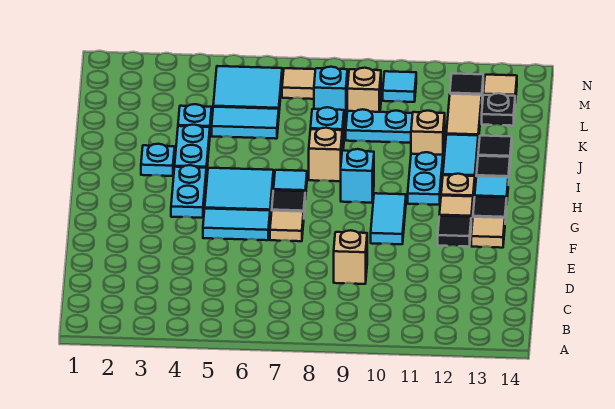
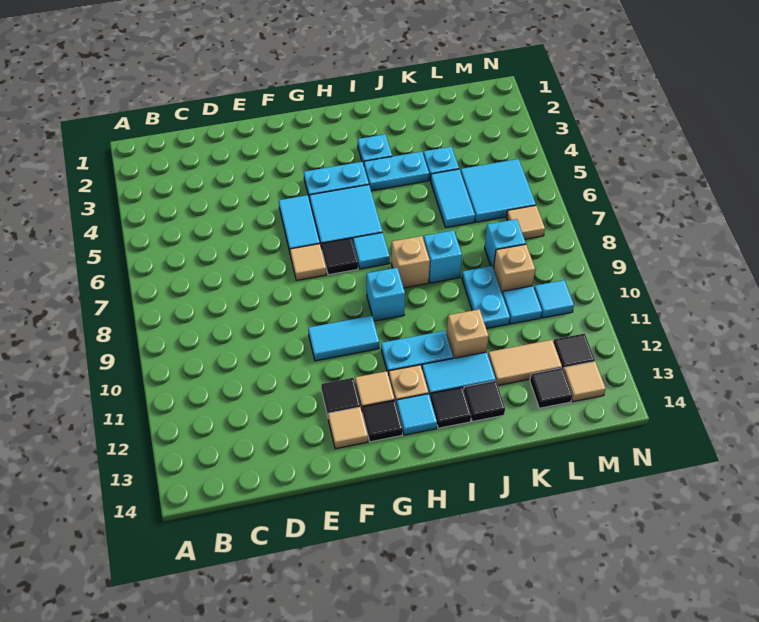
tan brick D9 level 1 -> none
none -> cyan tile L10 level 1
black plate L13 level 1 -> black tile L13 level 1

